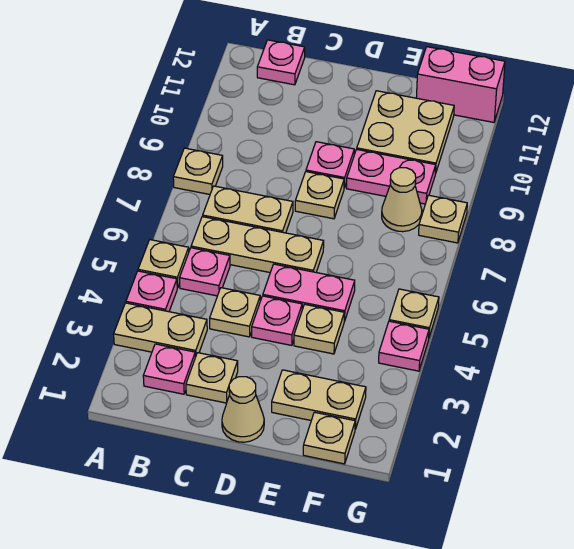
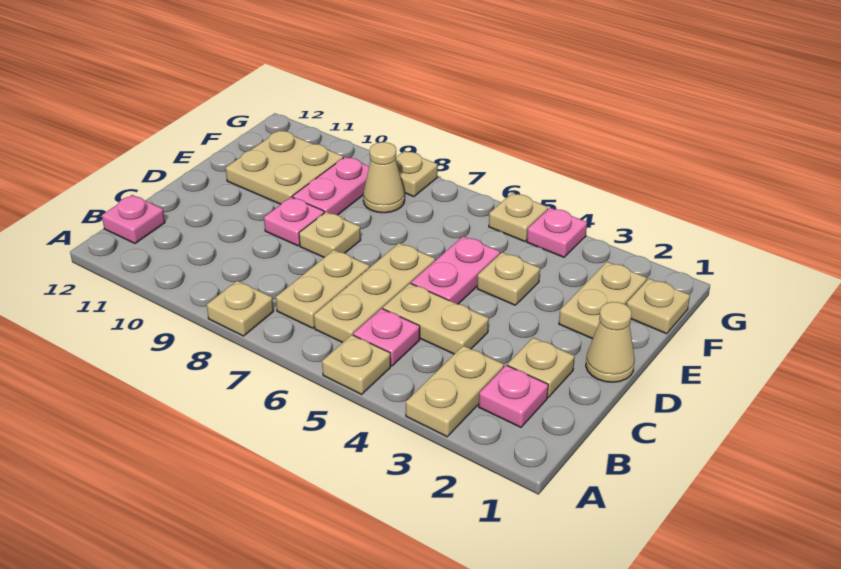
pink plate A4 level 1 -> none
tan plate C4 level 1 -> tan plate C4:C5 level 1
pink plate D4 level 1 -> none
pink brick F12:G12 level 1 -> none

